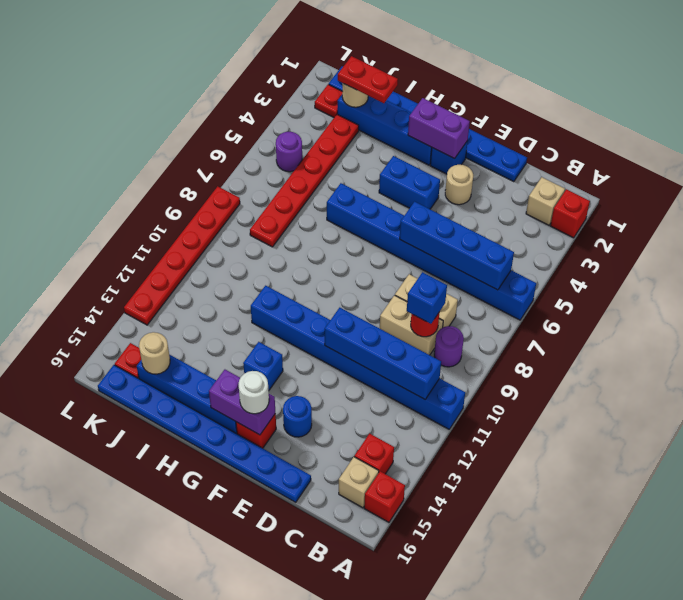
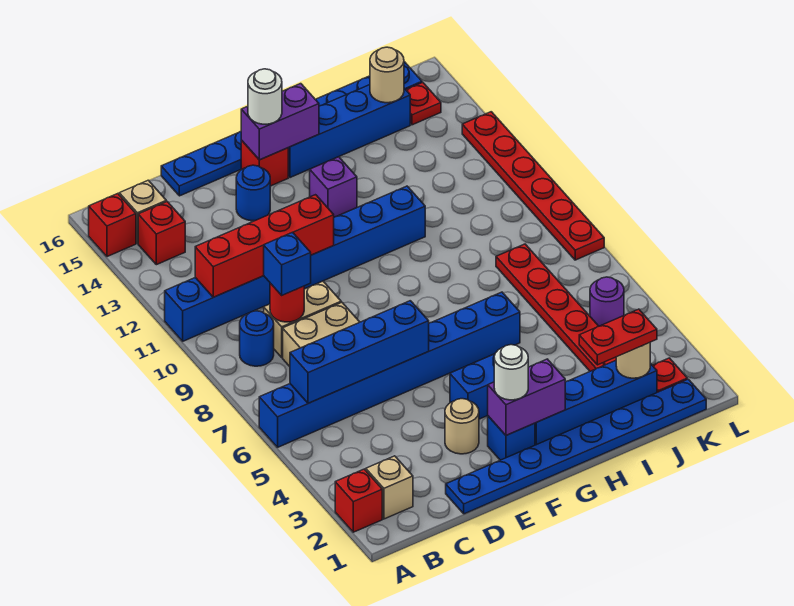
purple round brick B9 level 1 -> blue round brick B9 level 1
blue brick B11:E11 level 2 -> red brick B11:E11 level 2
none -> white round brick F2 level 3
blue brick G13 level 1 -> purple brick G13 level 1

